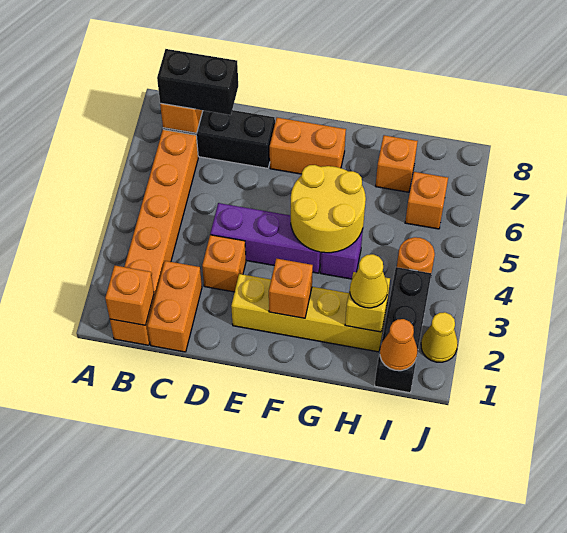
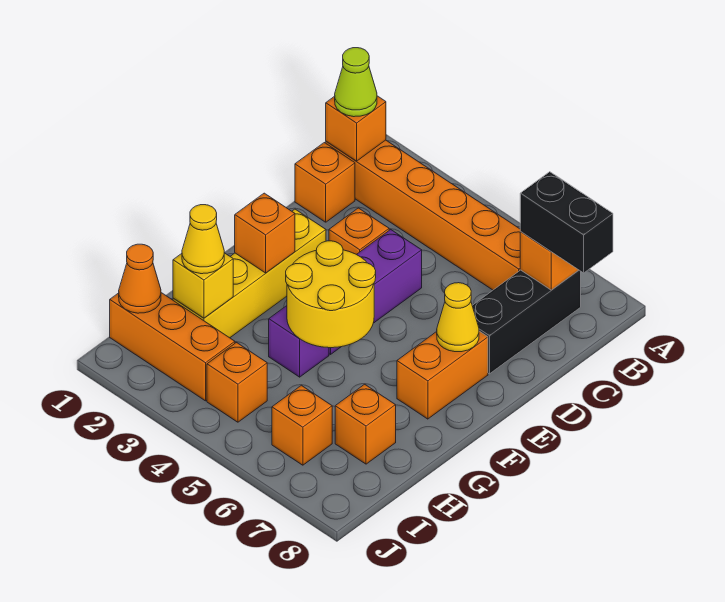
none -> lime cone B1 level 3
black brick B7:C7 level 3 -> black brick B7:B8 level 3
orange brick C1:C2 level 1 -> orange brick C1 level 1
black brick I1:I3 level 1 -> orange brick I1:I3 level 1
orange round brick I4 level 1 -> orange brick I4 level 1
yellow cone J2 level 1 -> yellow cone E7 level 2

